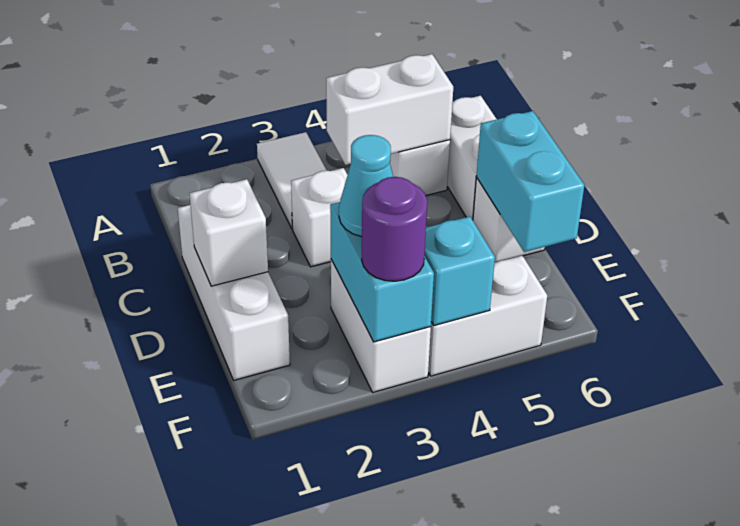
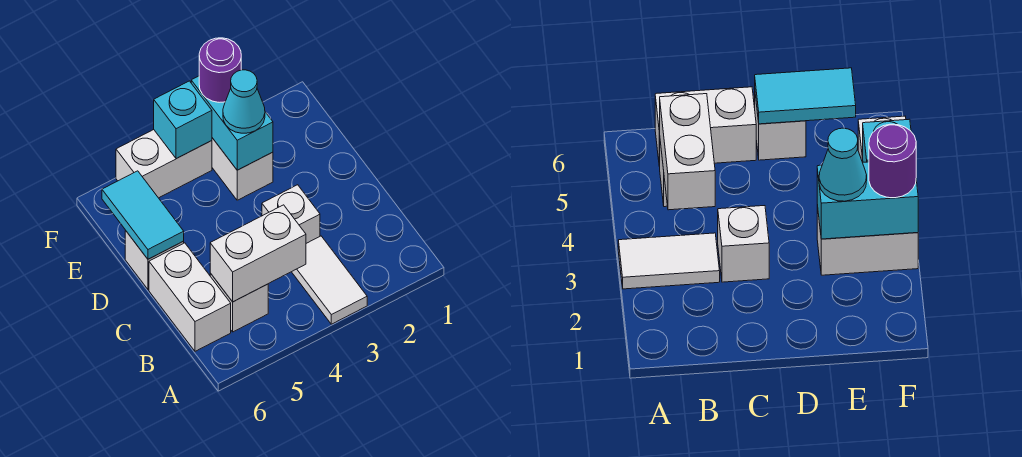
white brick C1:E1 level 1 -> none
white brick D1 level 2 -> none
cyan brick D6:E6 level 2 -> cyan tile D6:E6 level 2

